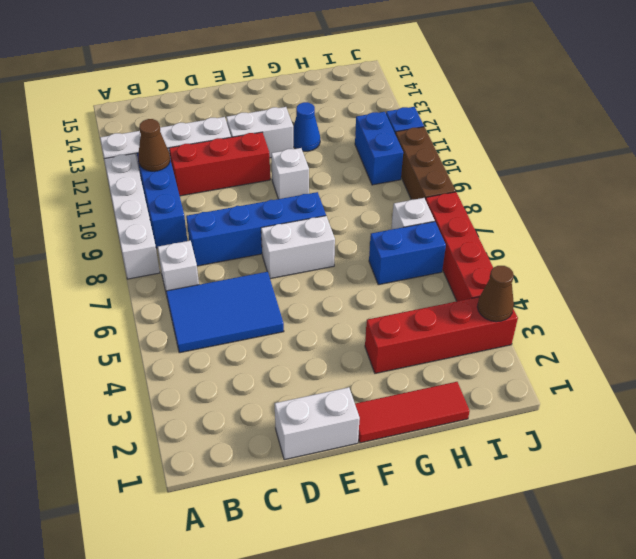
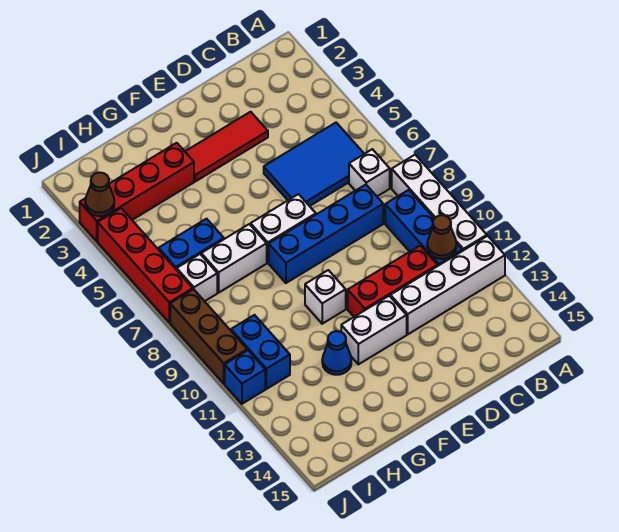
white brick D1:E1 level 1 -> white brick G7:H7 level 1
red tile F1:H1 level 1 -> red tile D3:F3 level 1

